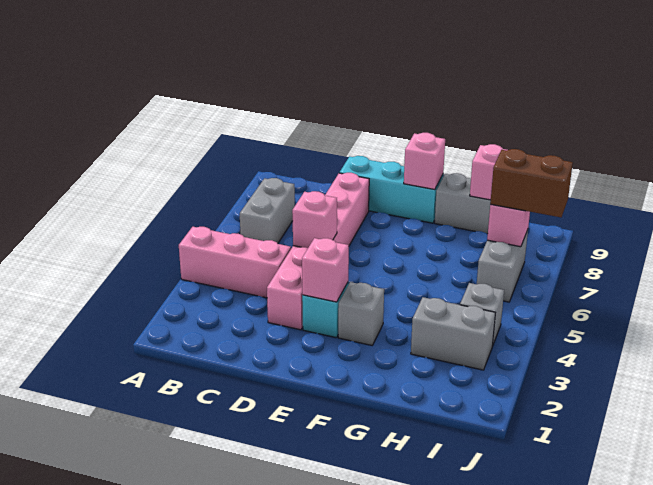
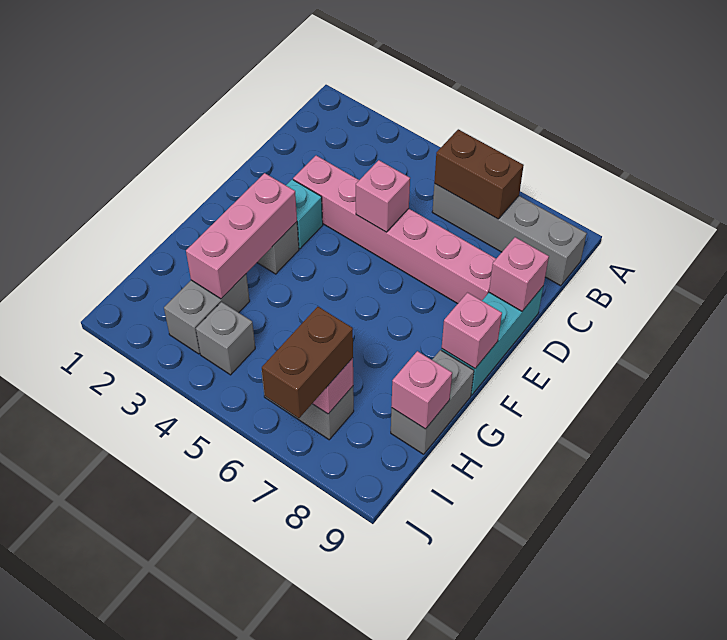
pink brick A4:C4 level 1 -> pink brick F3:H3 level 2
grey brick B6:B7 level 1 -> grey brick B6:B9 level 1
none -> brown brick B6:B7 level 2
pink brick E3 level 2 -> pink brick D9 level 2

